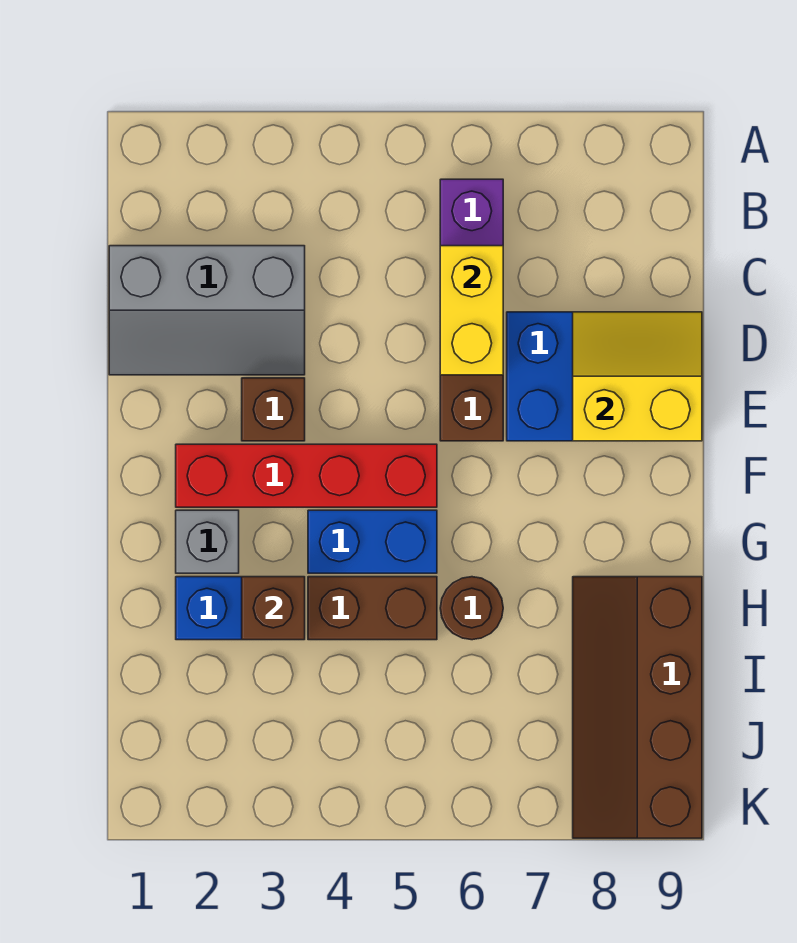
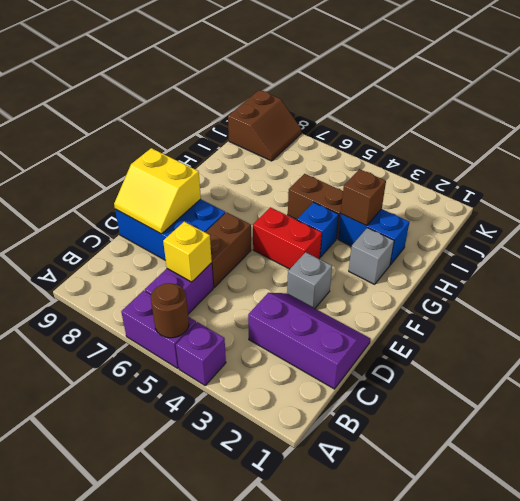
none -> purple brick A4 level 1
none -> purple brick A5:A6 level 1
grey slope C1:D3 level 1 top C -> purple slope C1:D3 level 1 top C
yellow brick C6:D6 level 2 -> yellow brick C6 level 2
brown brick E3 level 1 -> grey brick E3 level 1
red brick F2:F5 level 1 -> red brick F4:F5 level 1
blue brick G4:G5 level 1 -> blue brick G4 level 1
brown round brick H6 level 1 -> brown round brick A5 level 2
brown slope H8:K9 level 1 top 9 -> brown slope J8:K9 level 1 top 9

